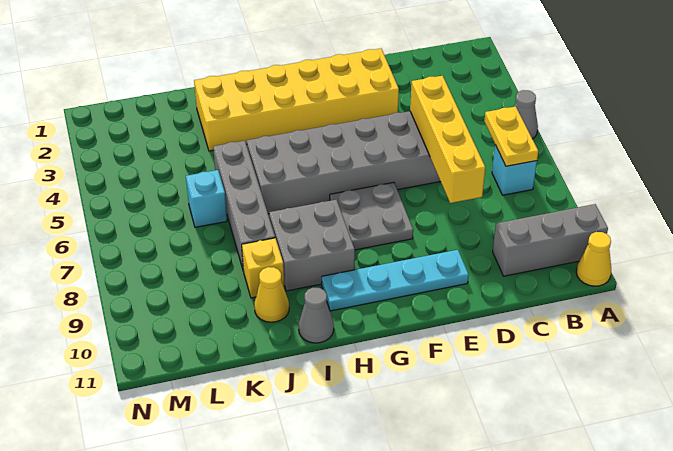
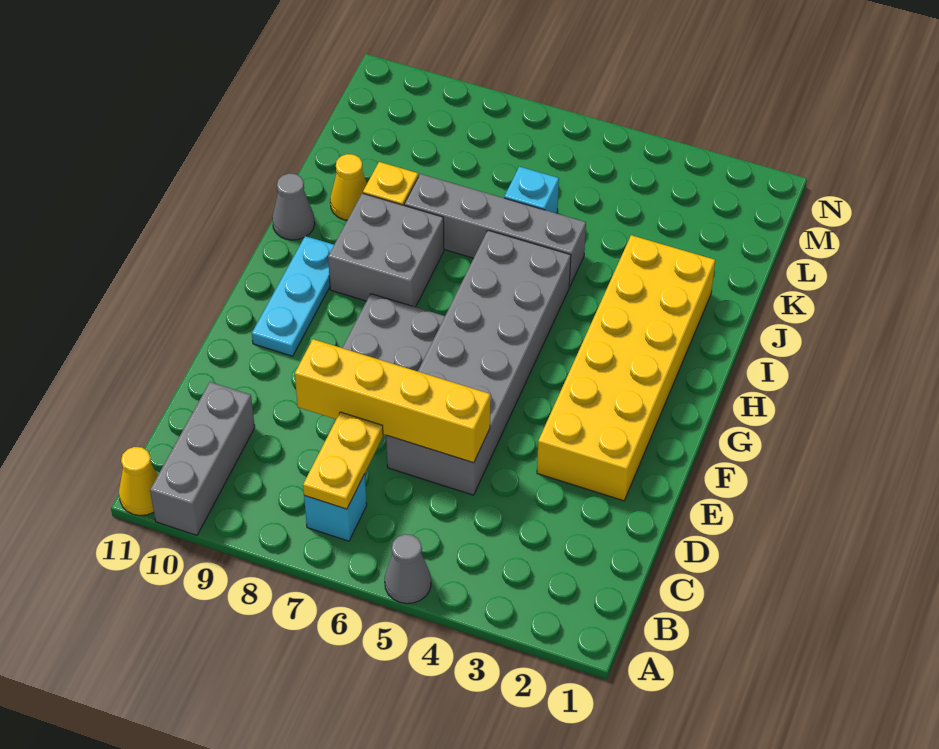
yellow plate B6:B7 level 2 -> yellow plate B7:C7 level 2
cyan plate E10:H10 level 1 -> cyan plate F10:H10 level 1

